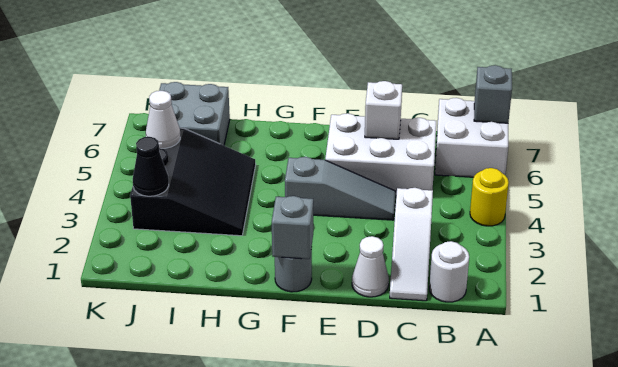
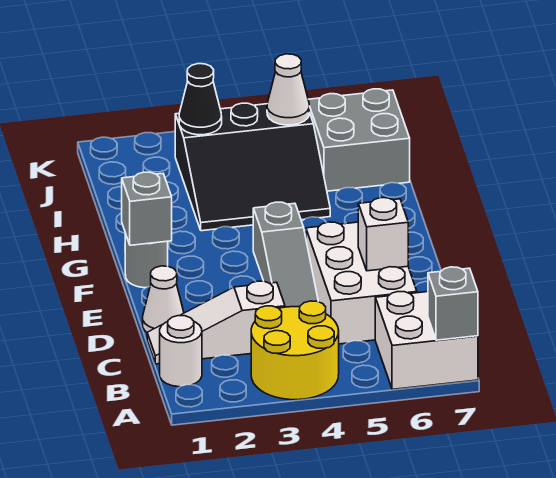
yellow round brick A4 level 1 -> yellow round brick A3:B4 level 1

